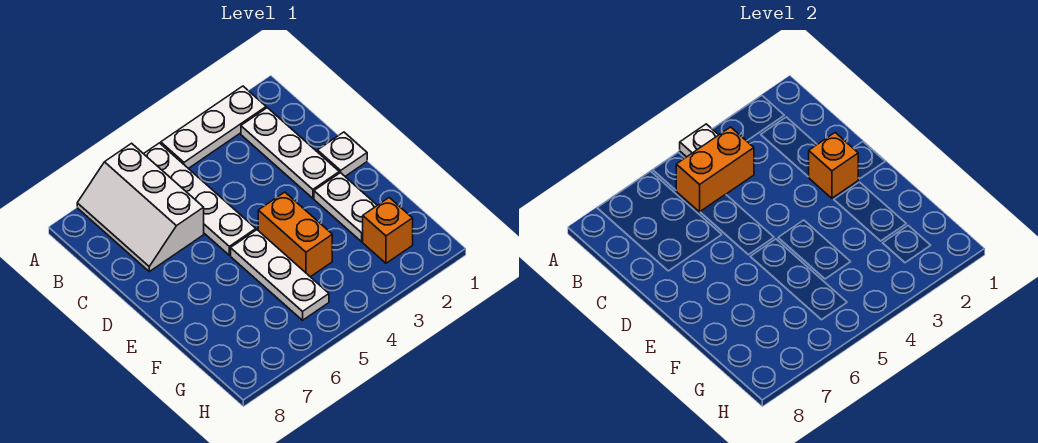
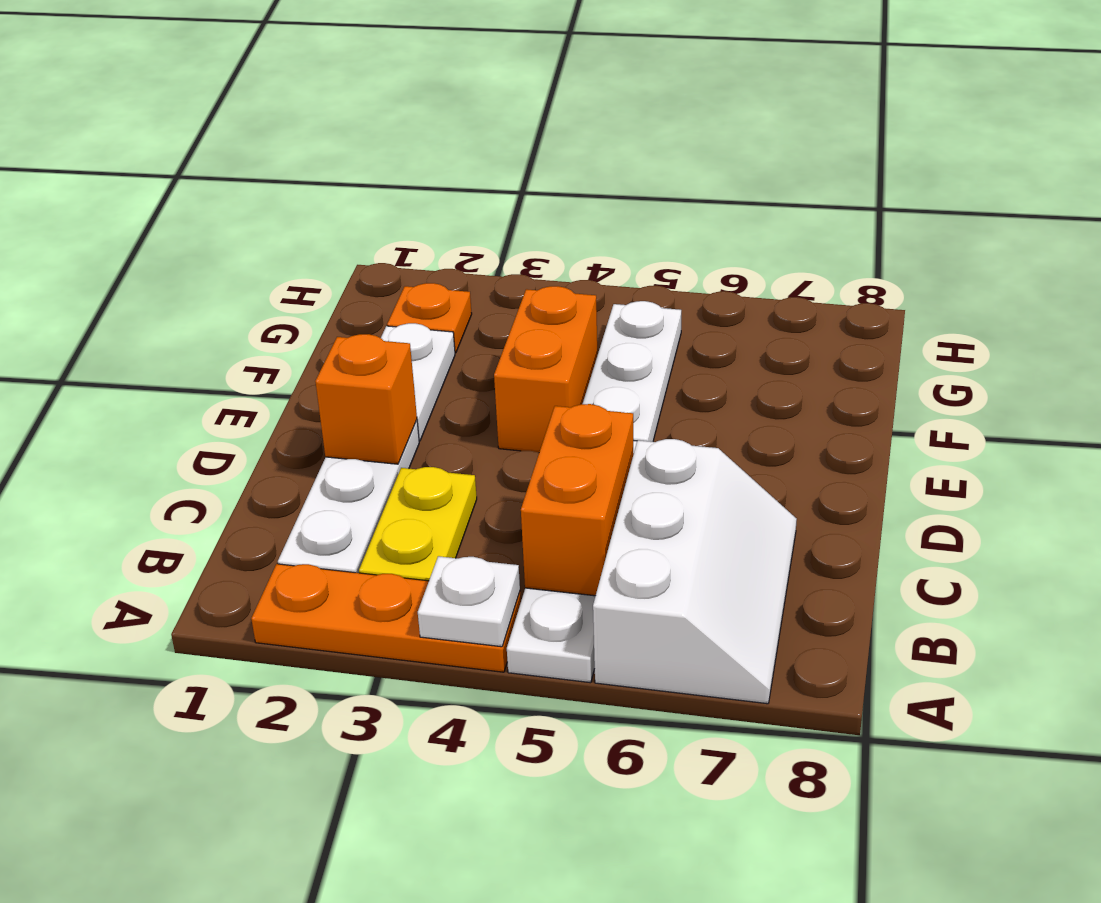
white plate A2:A4 level 1 -> orange plate A2:A4 level 1
none -> yellow plate B3:C3 level 1
orange brick B4:B5 level 2 -> orange brick B5:C5 level 2
white plate D1 level 1 -> none
orange brick G2 level 1 -> orange plate G2 level 1

